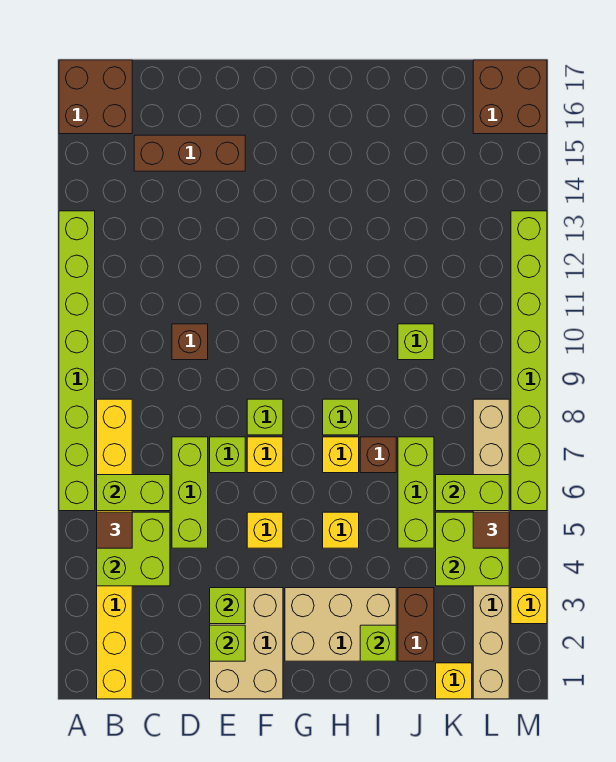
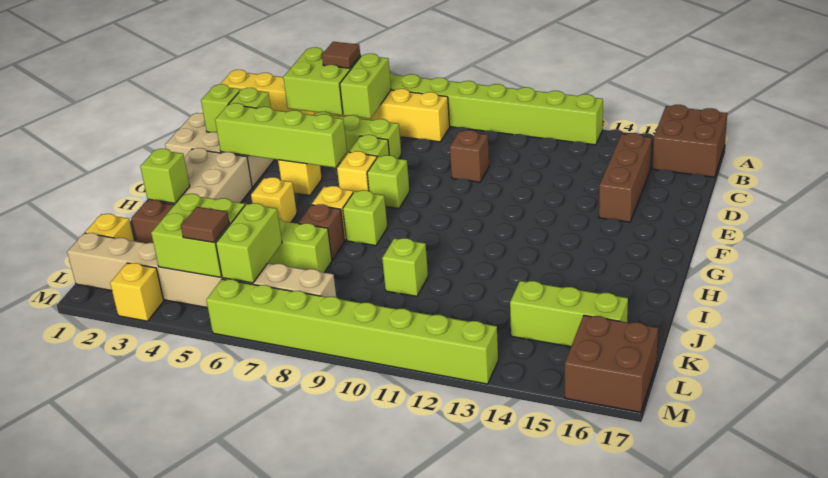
none -> lime brick F3:F6 level 2
none -> lime brick K14:K16 level 1

